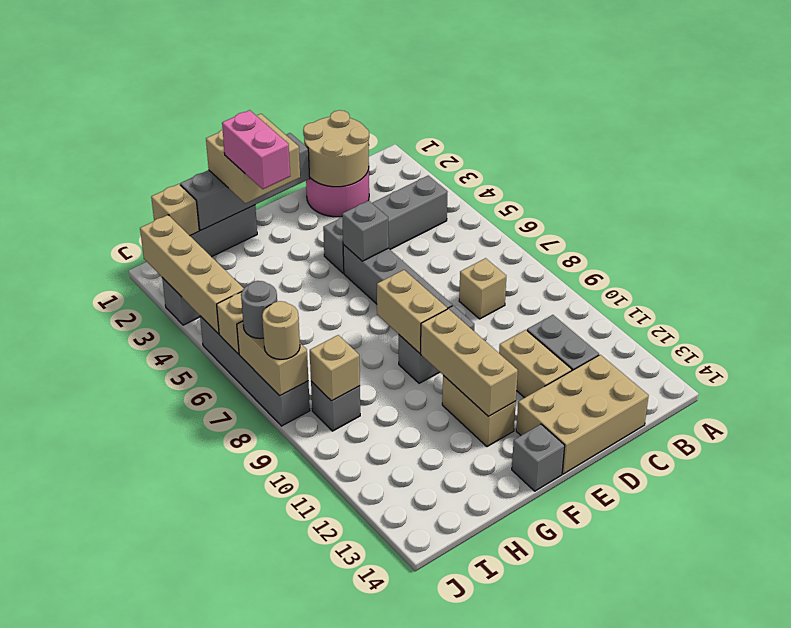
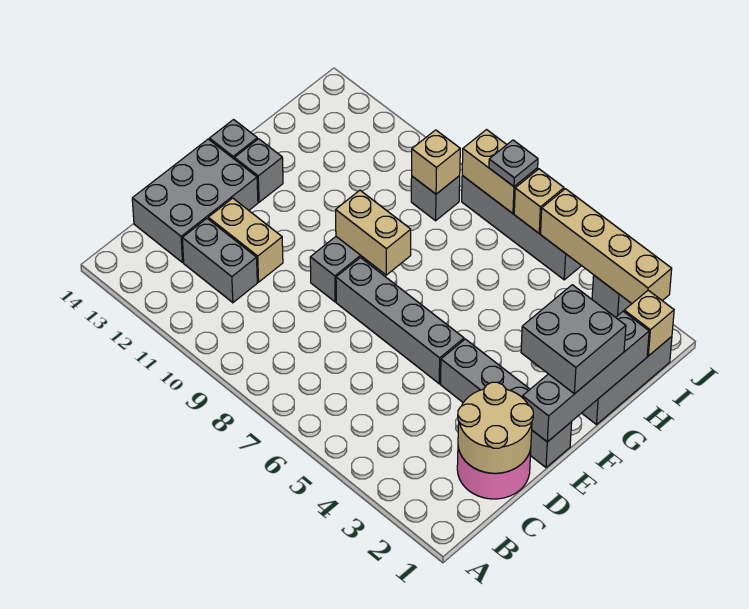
grey brick B4:E4 level 1 -> grey brick E1:E4 level 1
tan brick C8 level 1 -> none
tan brick C13:E14 level 1 -> grey brick C13:E14 level 1
grey brick E5 level 2 -> grey brick F13 level 1
tan brick F1:G2 level 3 -> grey brick F1:G2 level 3
tan brick F10:F12 level 2 -> none
tan brick F11:F12 level 1 -> none
pink brick G2:G3 level 4 -> none
grey round brick J7 level 3 -> grey plate J7 level 3
tan round brick J8 level 3 -> none

